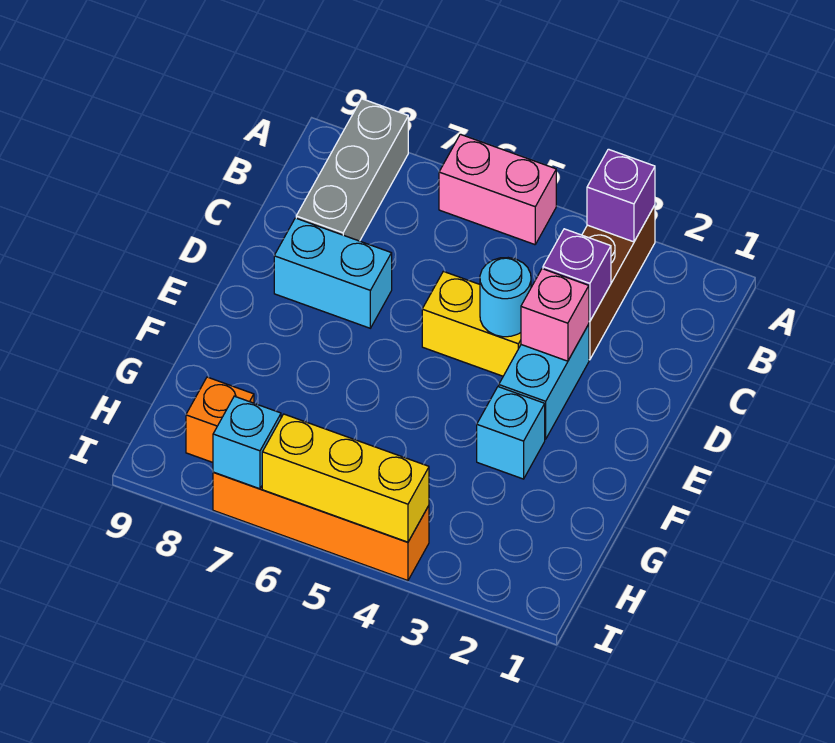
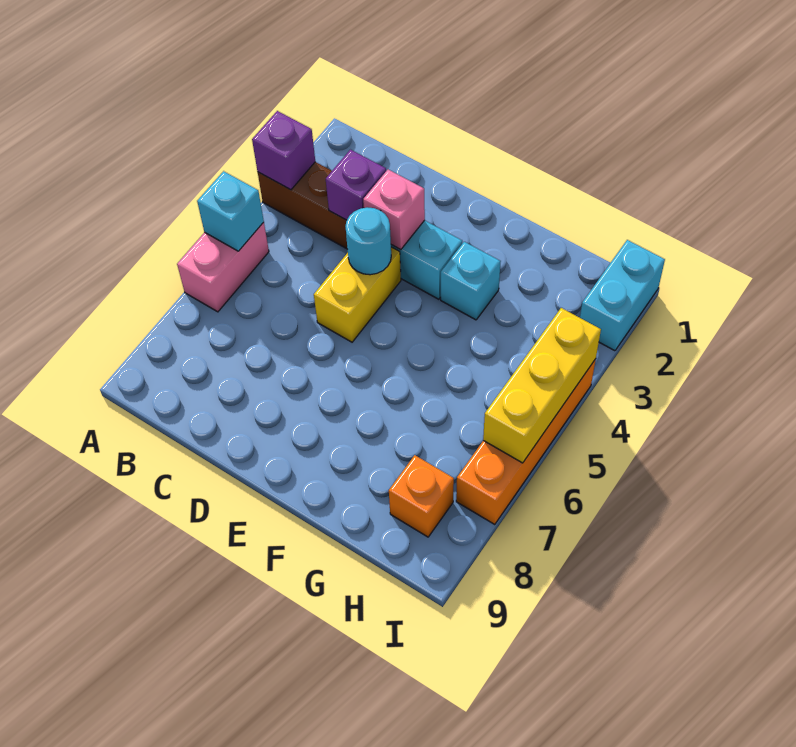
grey brick A8:C8 level 1 -> none
cyan brick D7:D8 level 1 -> cyan brick I1:I2 level 1
cyan brick I7 level 2 -> cyan brick A5 level 2

